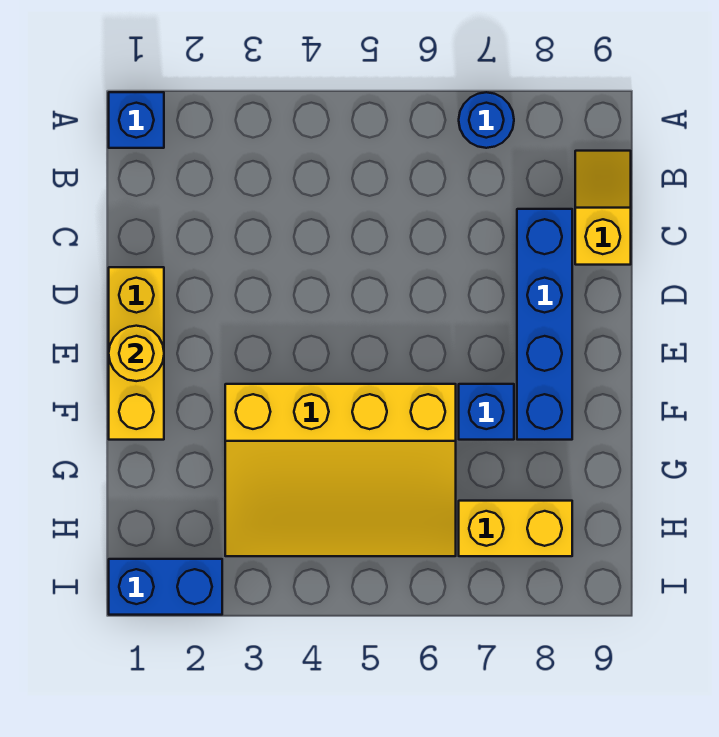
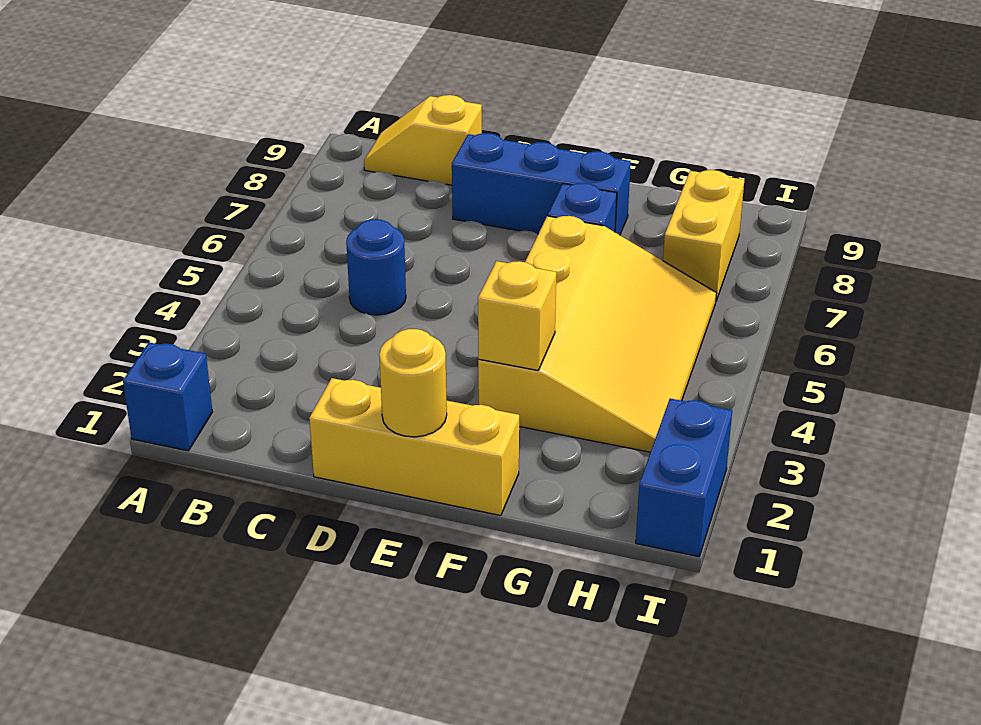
blue round brick A7 level 1 -> blue round brick C5 level 1
blue brick C8:F8 level 1 -> blue brick D8:F8 level 1
none -> yellow brick F3 level 2

